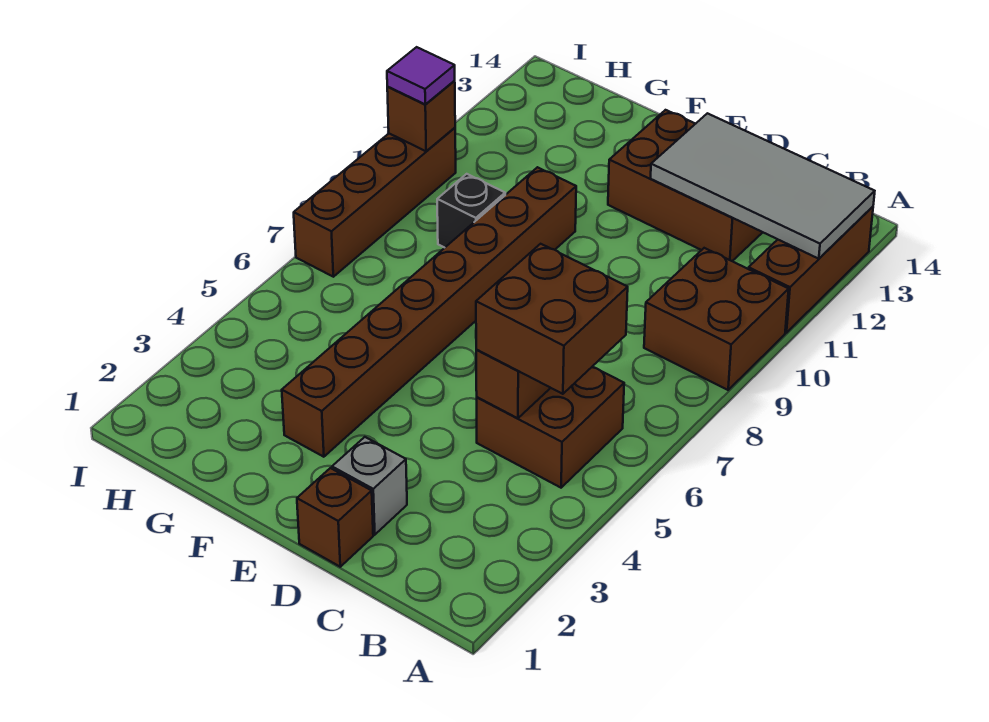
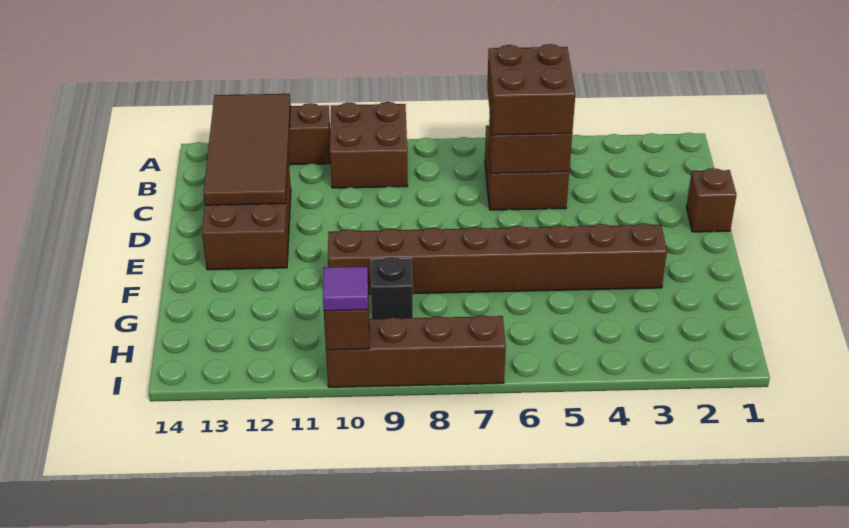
grey tile A12:D13 level 2 -> brown tile A12:D13 level 2
grey brick D2 level 1 -> none

